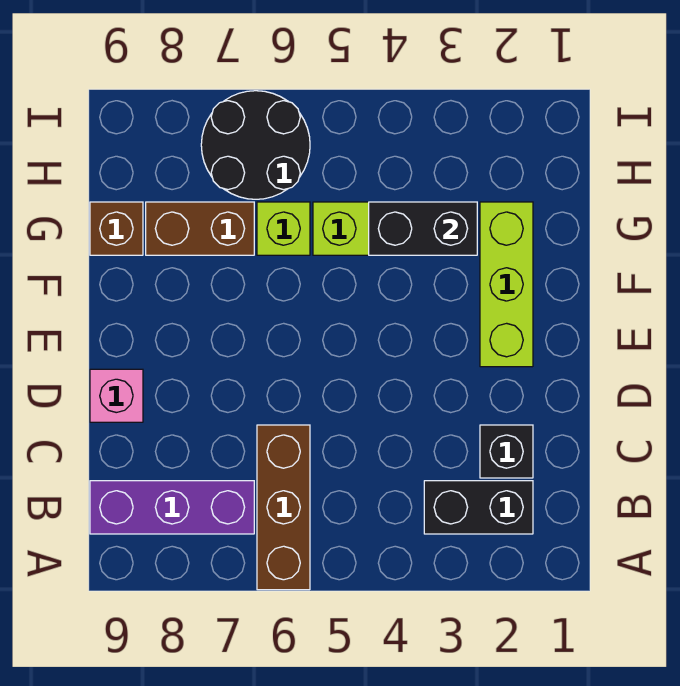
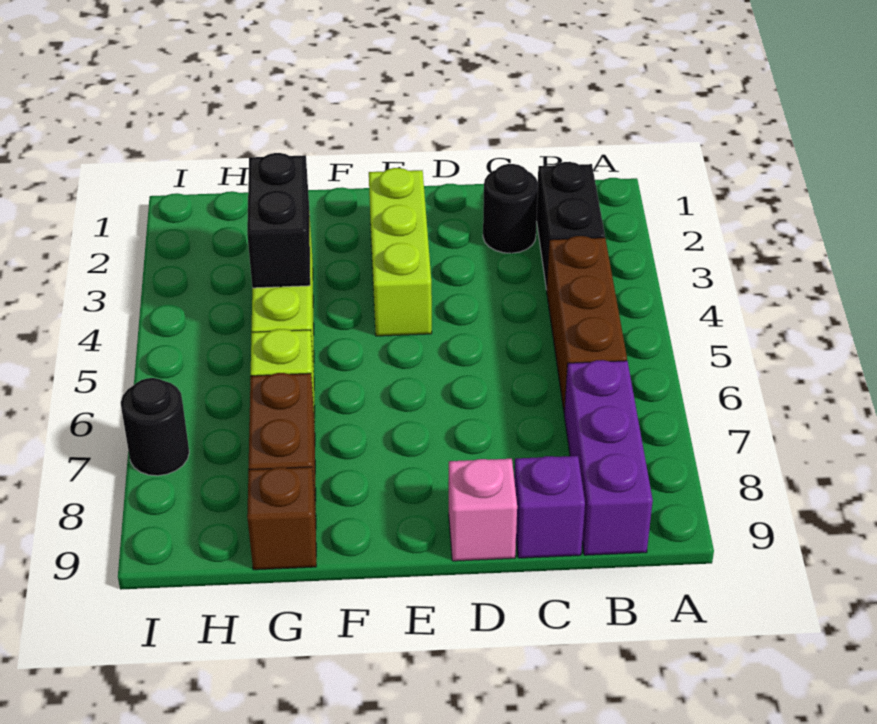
brown brick A6:C6 level 1 -> brown brick B4:B6 level 1
black brick C2 level 1 -> black round brick C2 level 1
none -> purple brick C9 level 1
lime brick E2:G2 level 1 -> lime brick E2:E4 level 1
black round brick H6:I7 level 1 -> black round brick I7 level 1

